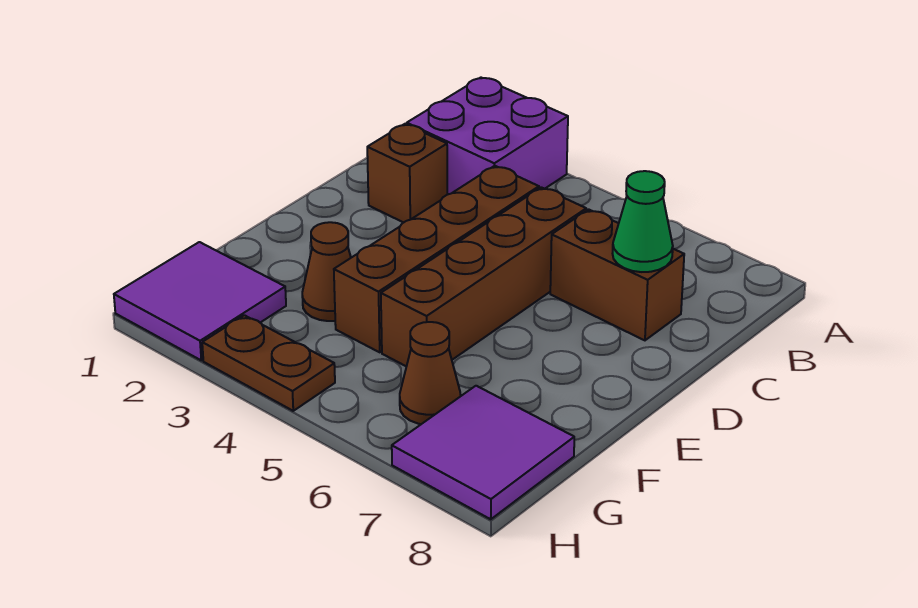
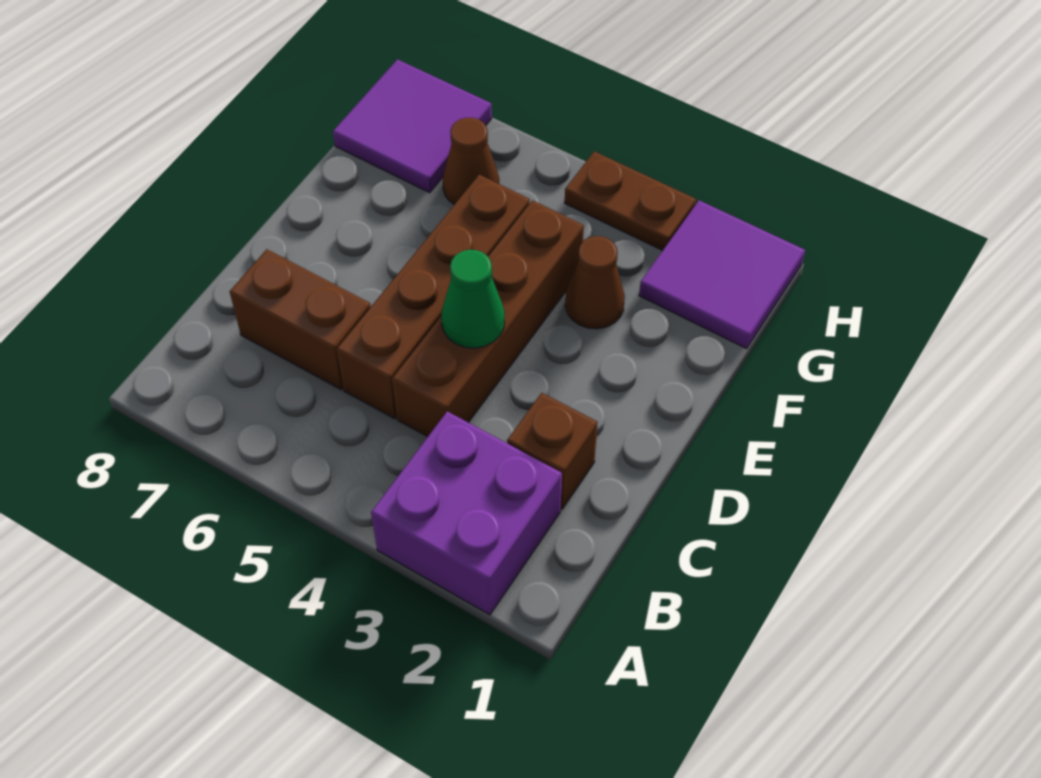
green cone C7 level 2 -> green cone D4 level 2

